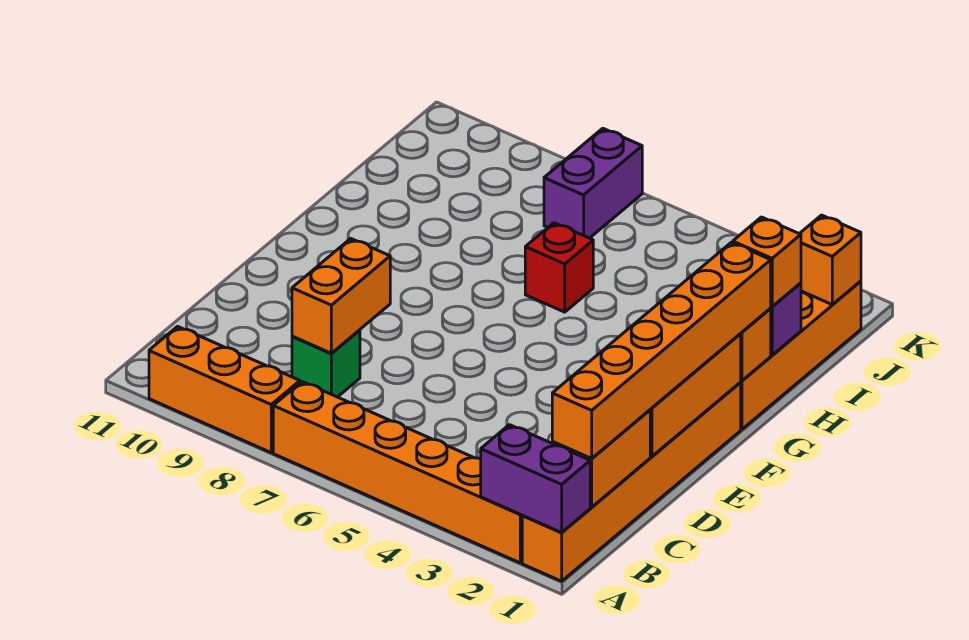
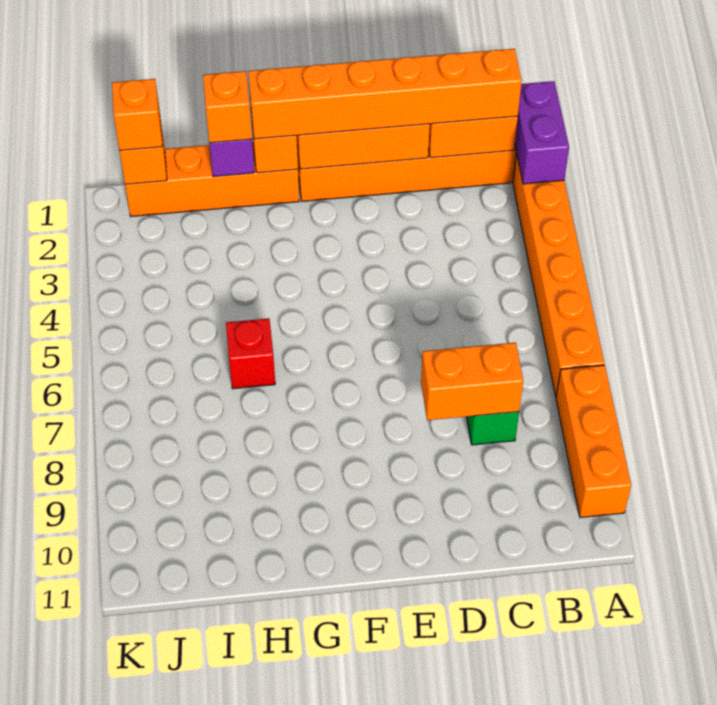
none -> orange brick J1 level 3
purple brick J7:K7 level 1 -> none

